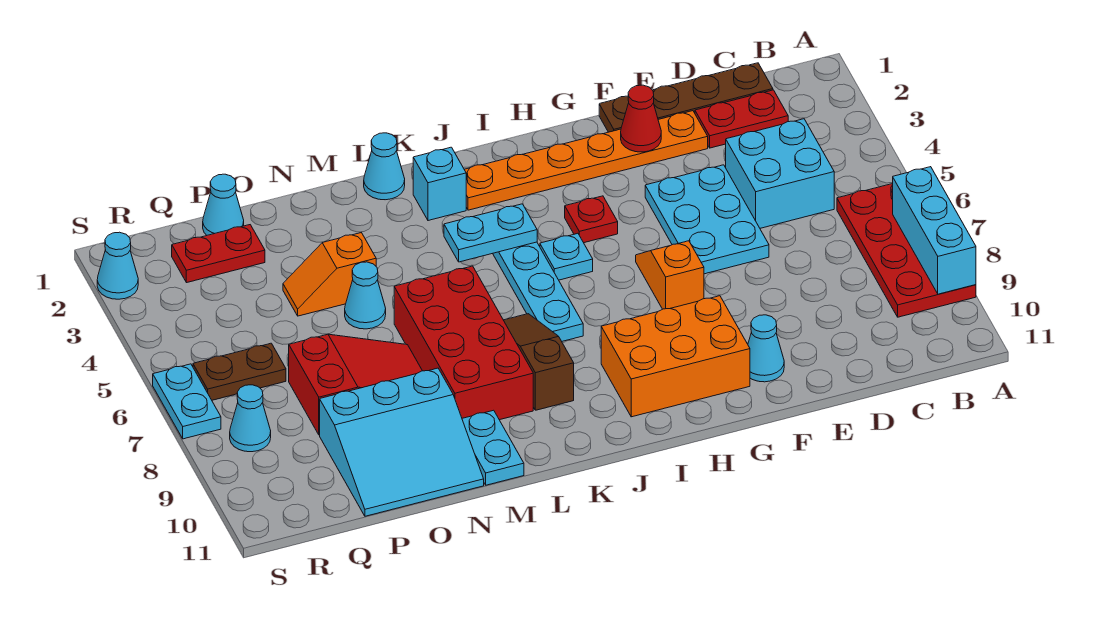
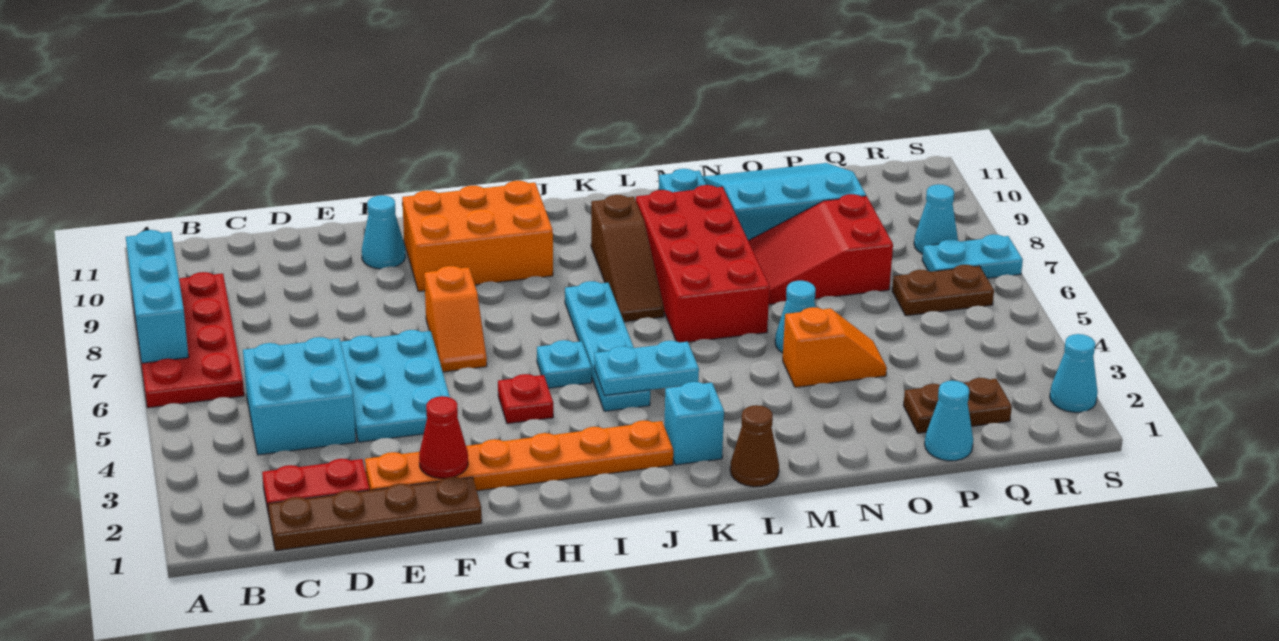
cyan cone L1 level 1 -> brown cone L1 level 1
red plate P2:Q2 level 1 -> brown plate P2:Q2 level 1
cyan plate S6:S7 level 1 -> cyan plate R7:S7 level 1

